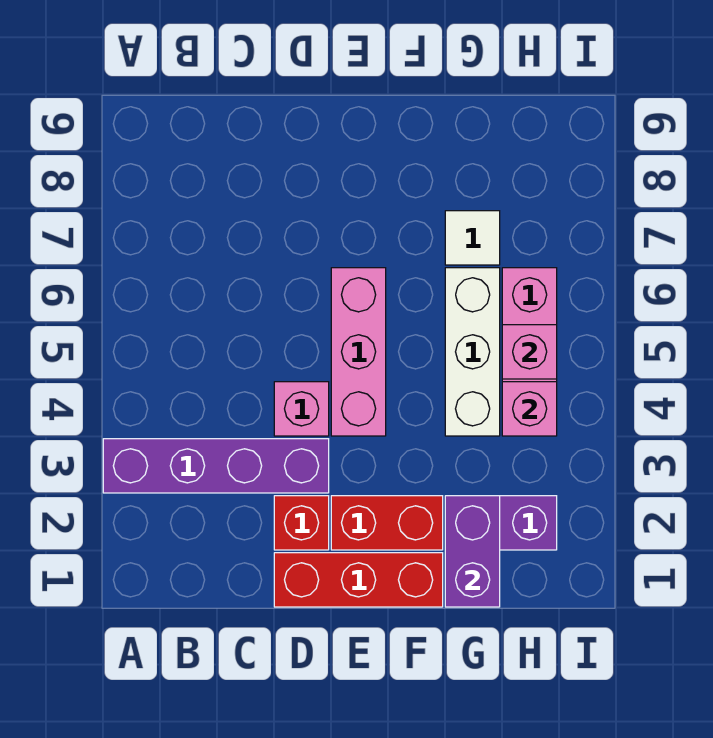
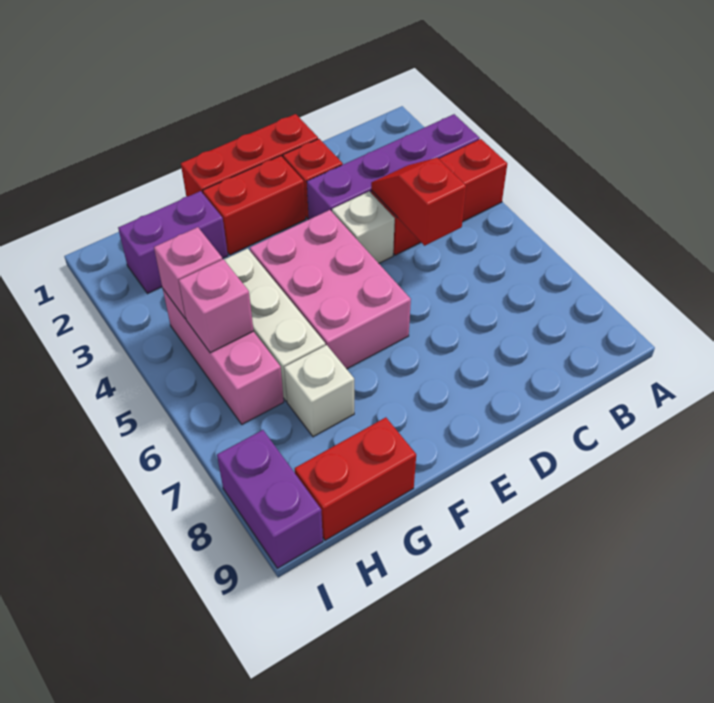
none -> red brick A4:C4 level 1
none -> red slope C4:C5 level 2 top 5
pink brick D4 level 1 -> white brick D4 level 1
pink brick E4:E6 level 1 -> pink brick E4:F6 level 1
purple brick G1:G2 level 2 -> purple brick I8:I9 level 1
white tile G7 level 1 -> white brick G7 level 1
none -> red brick G9:H9 level 1

